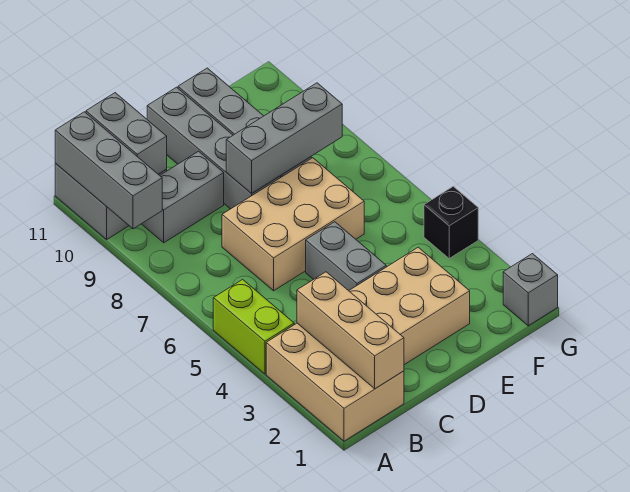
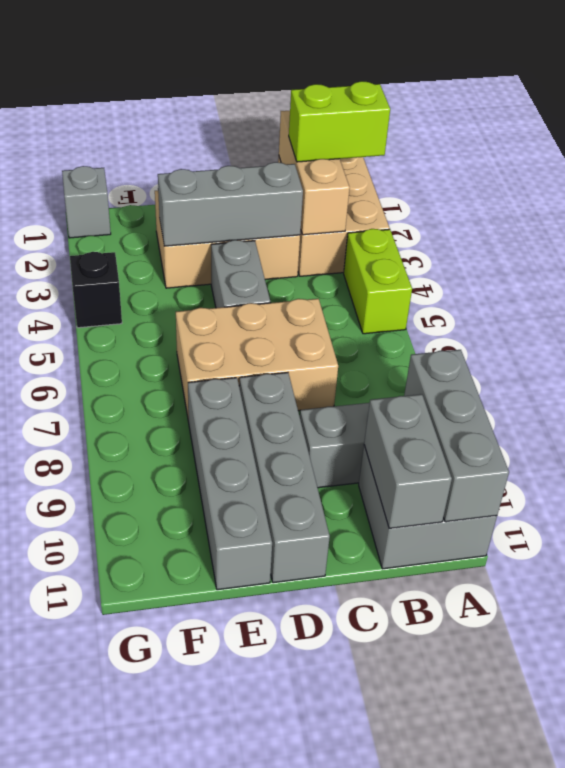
none -> lime brick A2:B2 level 3
grey brick D8:F8 level 2 -> grey brick C3:E3 level 2

